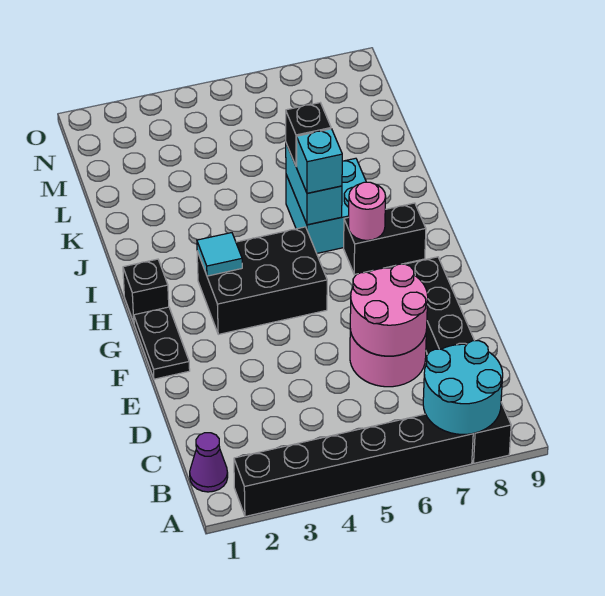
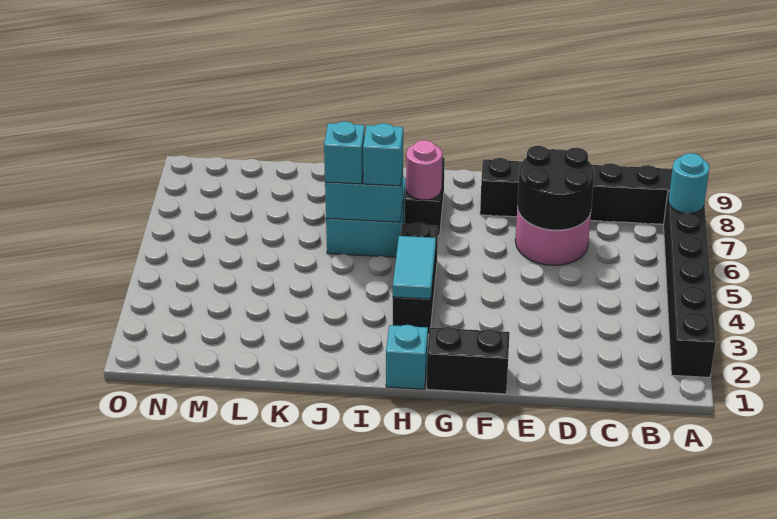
cyan round brick A7:B8 level 2 -> cyan round brick A7 level 2
purple cone B1 level 1 -> none
pink round brick D6:E7 level 2 -> black round brick D6:E7 level 2
black plate F1:G1 level 1 -> black brick F1:G1 level 1
black brick G3:H5 level 1 -> black brick H3:H5 level 1
black brick H1 level 1 -> cyan brick H1 level 1
cyan tile H3 level 2 -> cyan tile H3:H4 level 2
black brick J6 level 3 -> cyan brick J6 level 3

